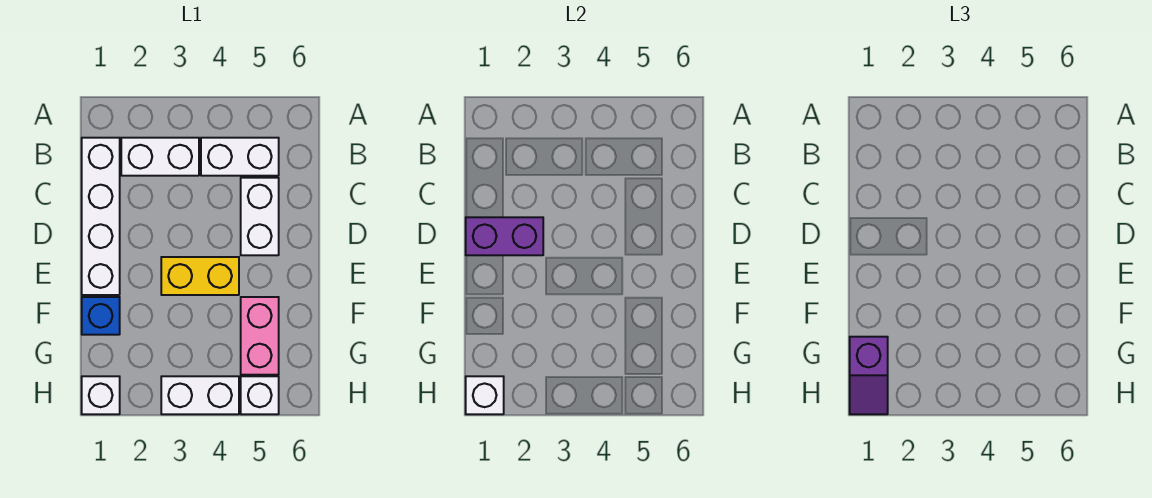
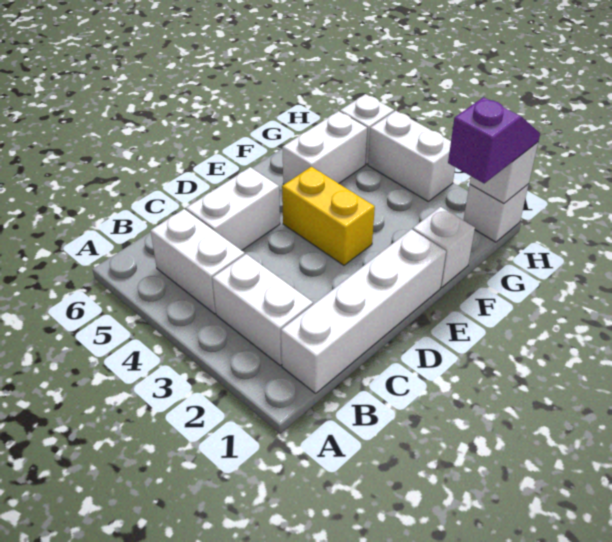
purple brick D1:D2 level 2 -> none
blue brick F1 level 1 -> white brick F1 level 1
pink brick F5:G5 level 1 -> white brick F5:G5 level 1

